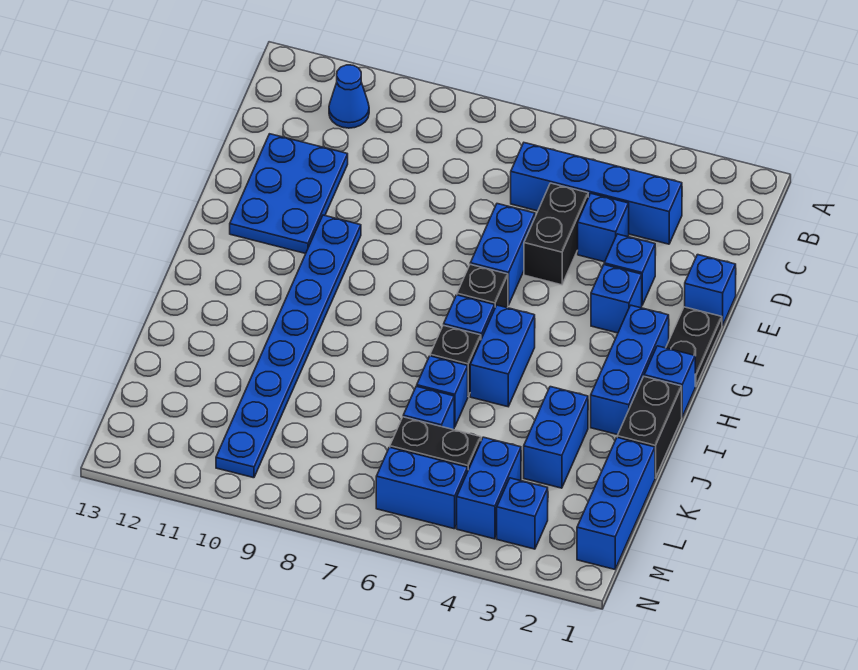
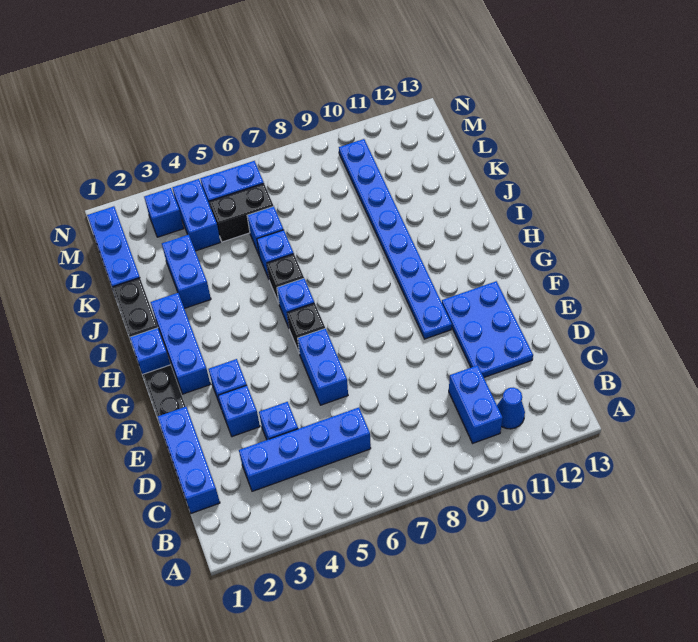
black brick D5:E5 level 1 -> none
blue brick E1 level 1 -> blue brick C1:E1 level 1
blue brick H5:I5 level 1 -> blue brick B10:C10 level 1

